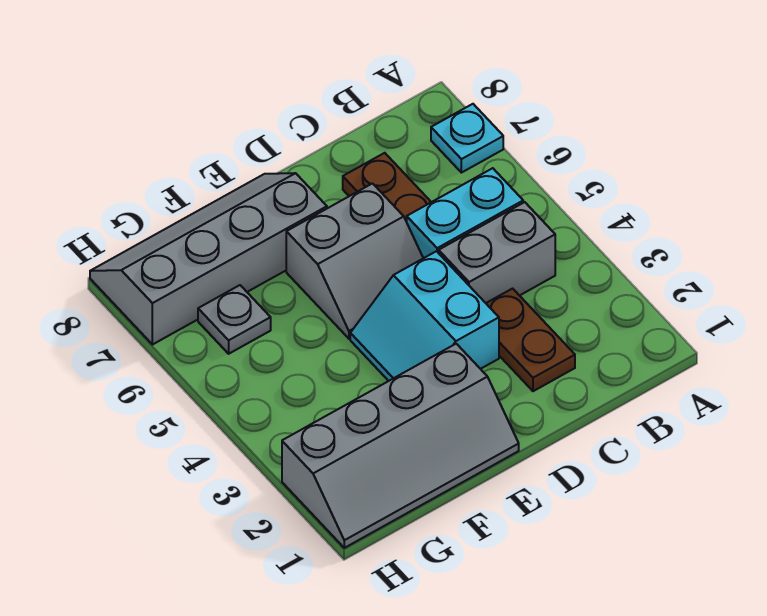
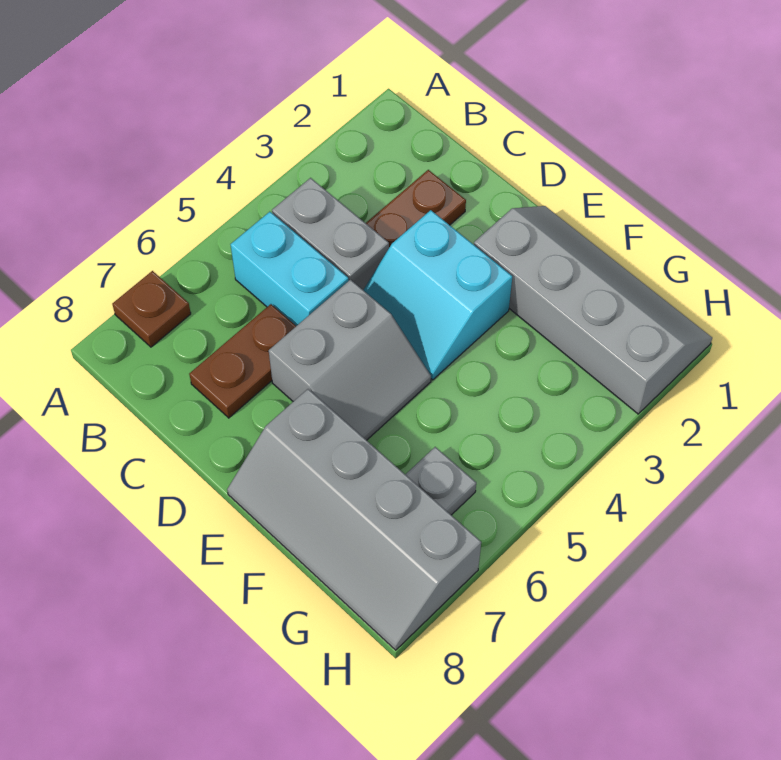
cyan plate A7 level 1 -> brown plate A7 level 1
cyan slope D3:E4 level 1 top D -> cyan slope D3:E4 level 1 top 3
grey slope D5:E6 level 1 top 6 -> grey slope D5:E6 level 1 top D

